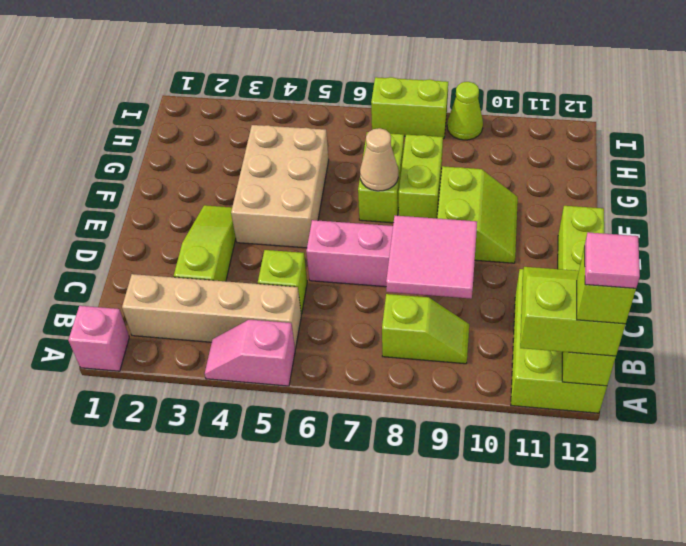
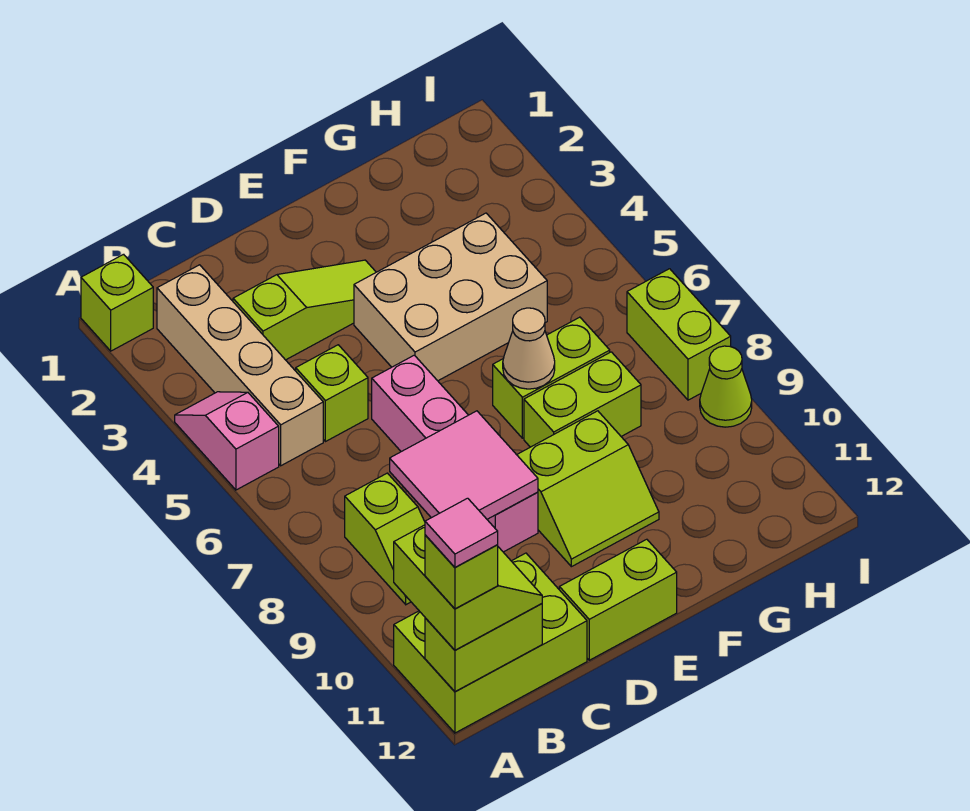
pink brick A1 level 1 -> lime brick A1 level 1

